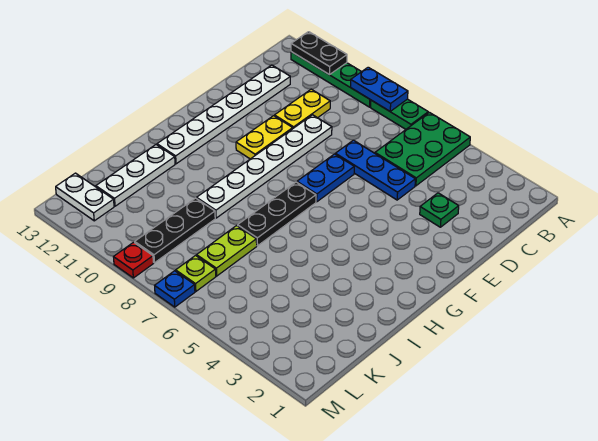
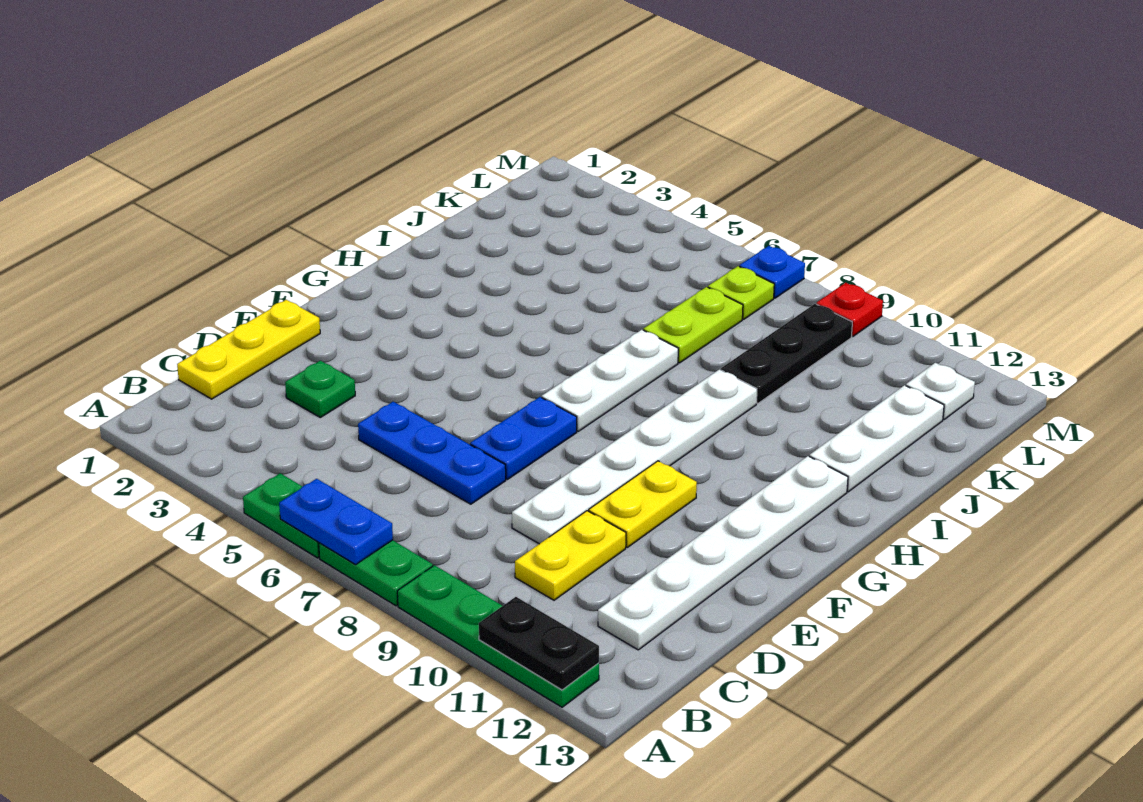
green plate A5:C6 level 1 -> green plate A5:A6 level 1
blue plate A8:A9 level 2 -> blue plate A6:A7 level 2
none -> yellow plate C1:E1 level 1
black plate G7:I7 level 1 -> white plate G7:I7 level 1
white plate L12:L13 level 1 -> white plate L12 level 1

